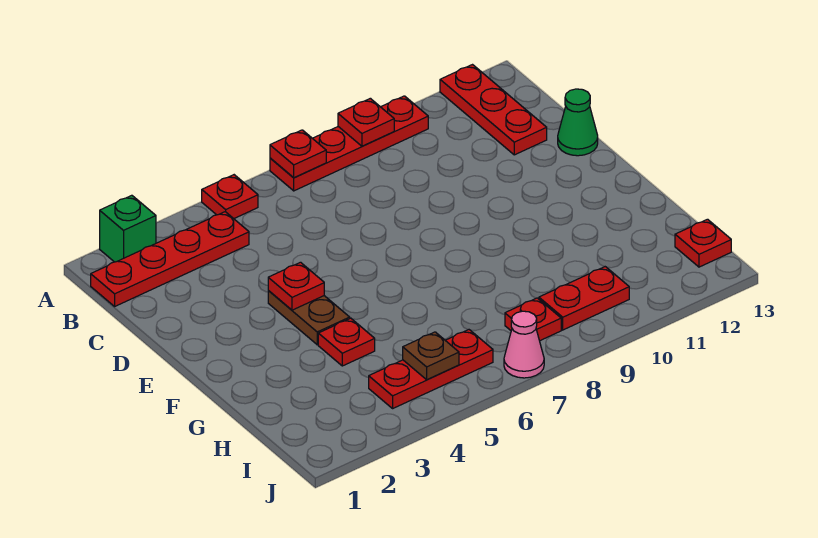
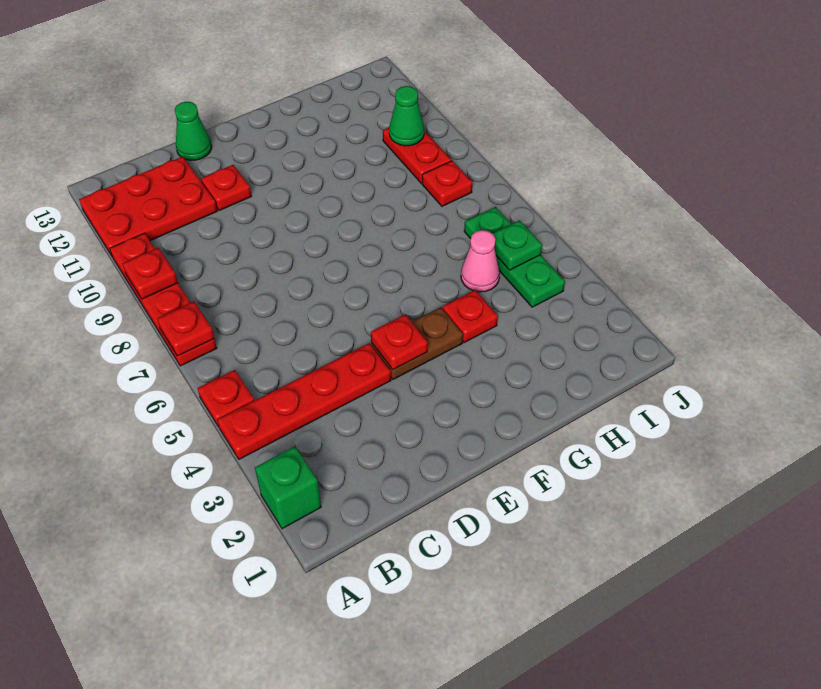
red plate A12:C12 level 1 -> red plate A11:C12 level 1
red plate B1:B4 level 1 -> red plate A4:D4 level 1
red plate I4:I6 level 1 -> green plate I4:I6 level 1
brown plate I5 level 2 -> green plate I5 level 2
none -> green cone I10 level 2
red plate I13 level 1 -> red plate D11 level 1
pink cone J7 level 1 -> pink cone H5 level 1

